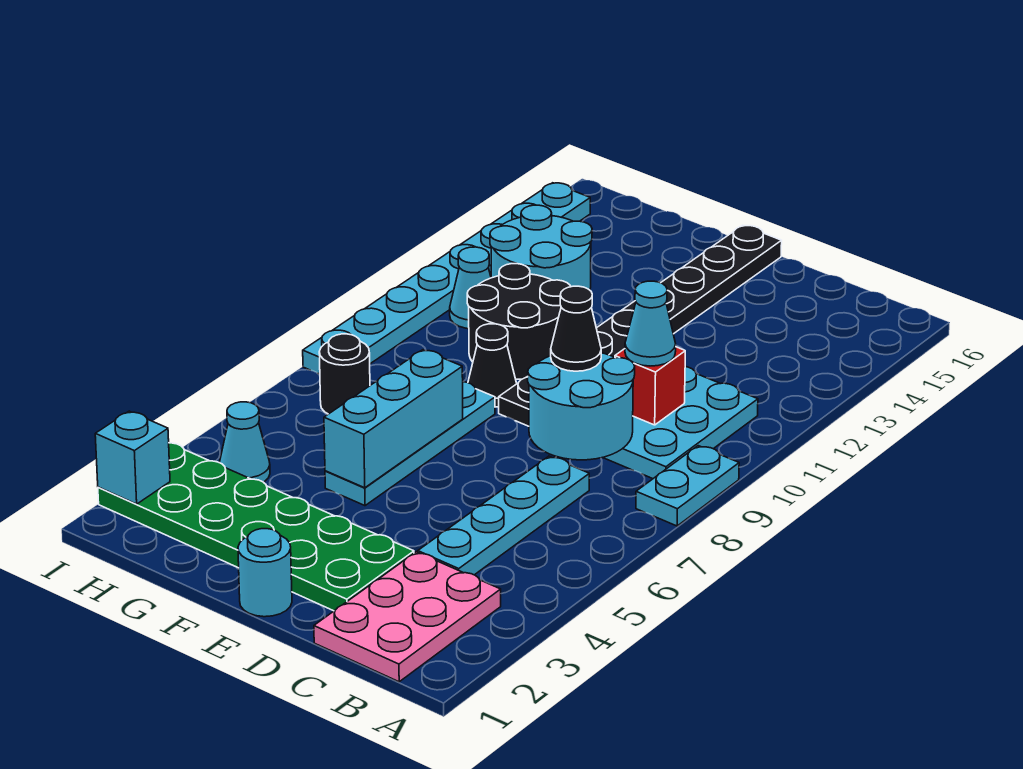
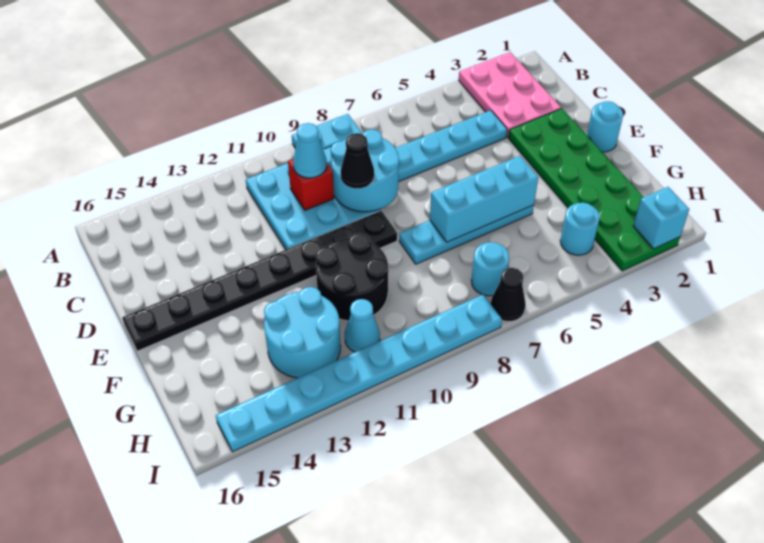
pink plate B1:C3 level 1 -> pink plate A2:C3 level 1
black cone F9 level 1 -> black cone I7 level 1
cyan cone H4 level 1 -> cyan round brick H4 level 1
black round brick H7 level 1 -> cyan round brick H7 level 1

